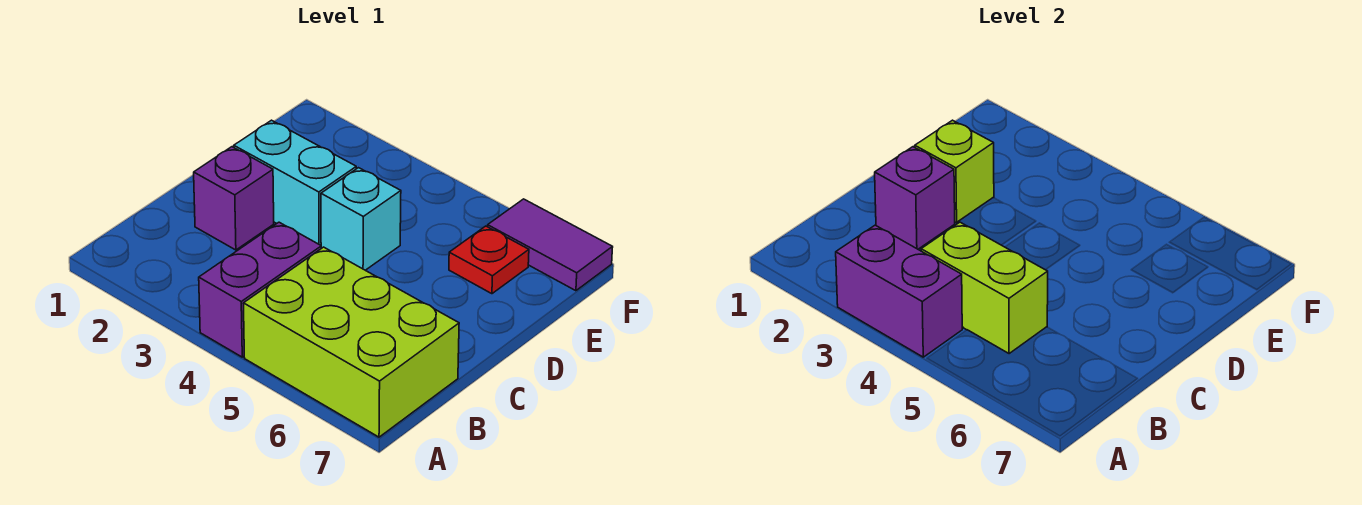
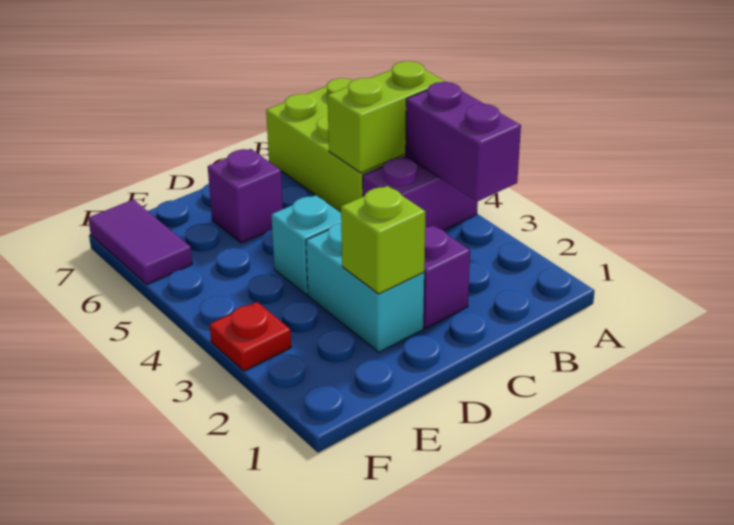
lime brick B4:B5 level 2 -> lime brick A5:B5 level 2
purple brick C2 level 2 -> purple brick D6 level 1
red plate E6 level 1 -> red plate F3 level 1

